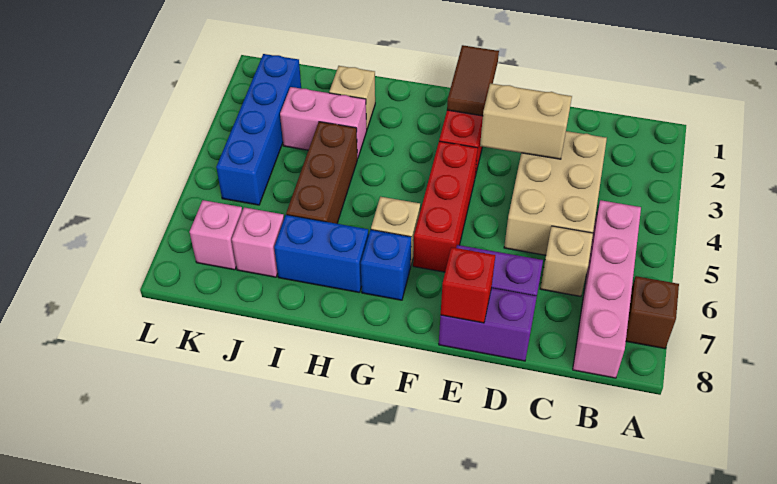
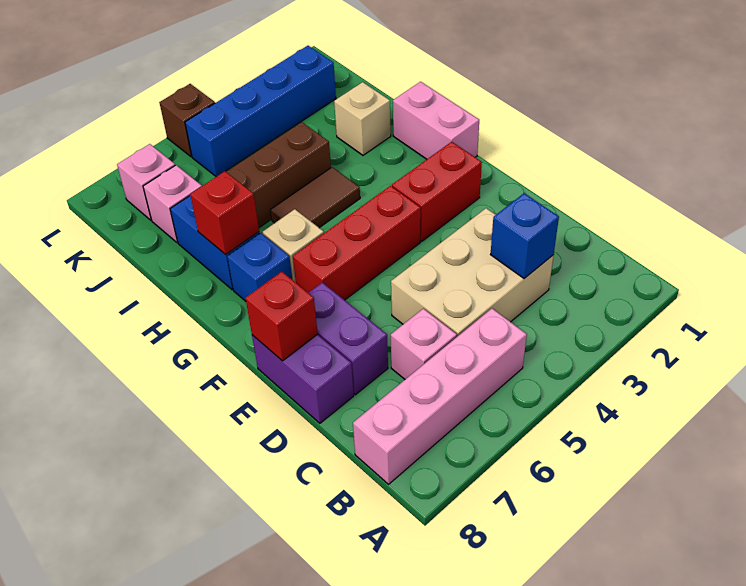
brown brick A7 level 1 -> brown brick L5 level 1
none -> blue brick C3 level 2
tan brick C6 level 1 -> pink brick C6 level 1
tan brick D3:E3 level 2 -> none
brown tile F1:F2 level 2 -> brown tile H4:H5 level 1
none -> red brick H7 level 2
pink brick I3:J3 level 1 -> pink brick G1:H1 level 1

